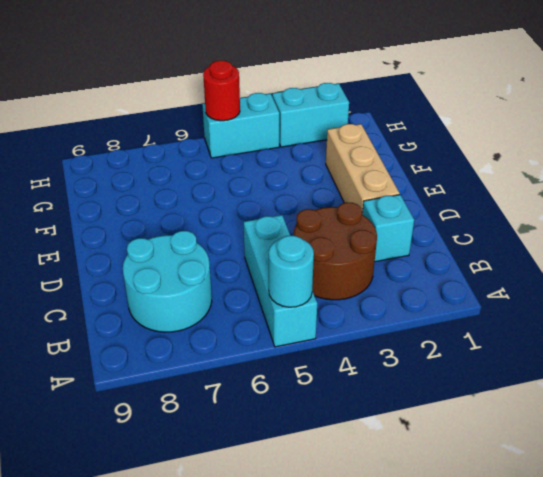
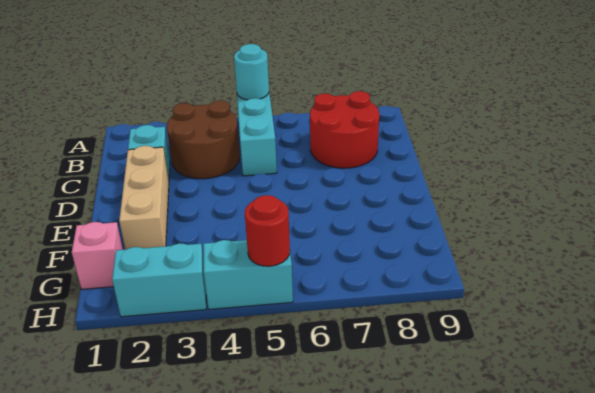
cyan round brick B7:C8 level 1 -> red round brick B7:C8 level 1
none -> pink brick G1 level 1

